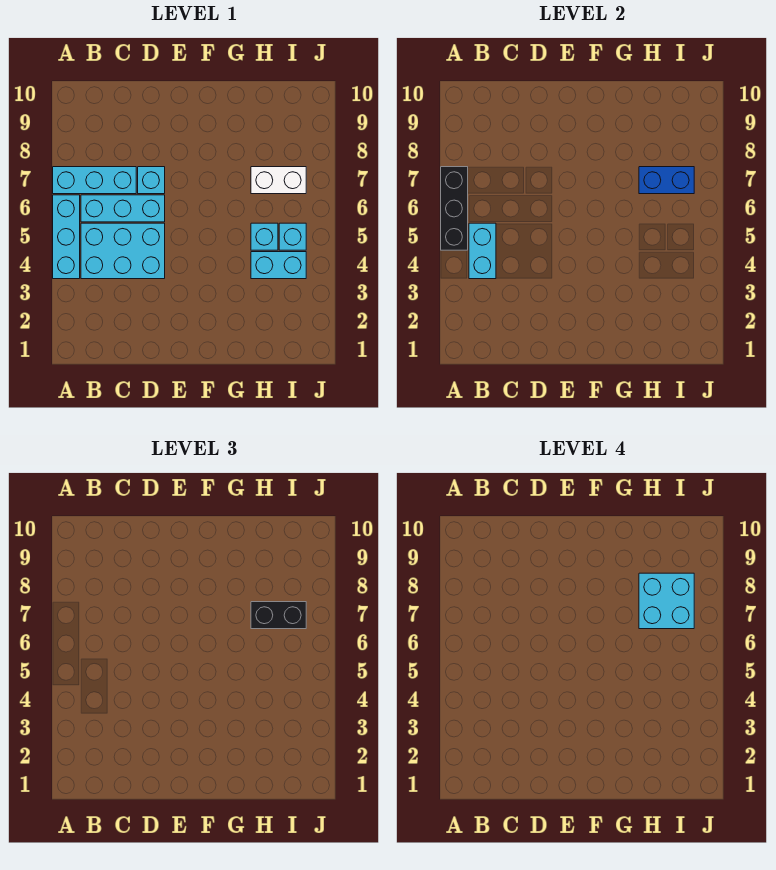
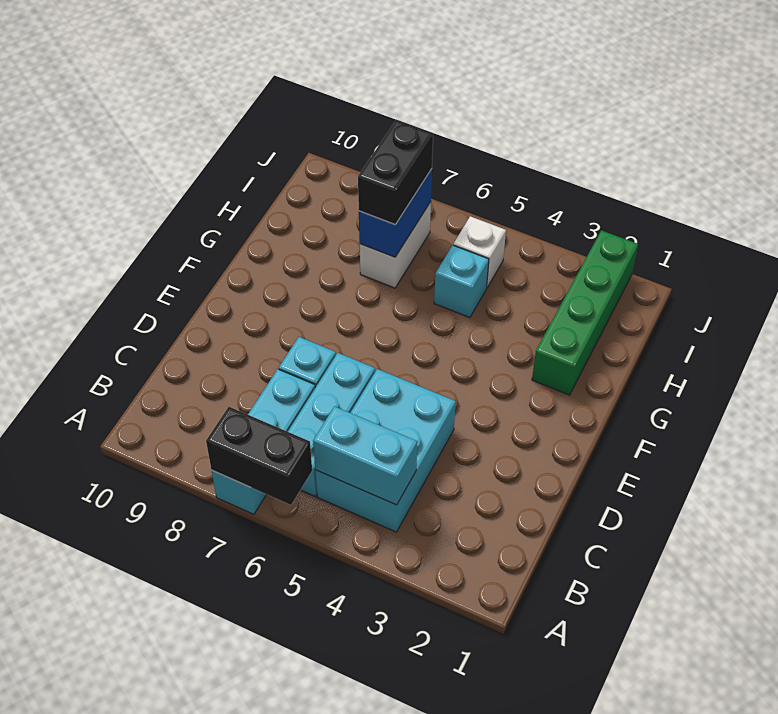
cyan brick A4:A6 level 1 -> none
black brick A5:A7 level 2 -> black brick A6:A7 level 2
none -> green brick G2:J2 level 1
cyan brick H4:I4 level 1 -> none
cyan brick H7:I8 level 4 -> none
cyan brick I5 level 1 -> white brick I5 level 1

